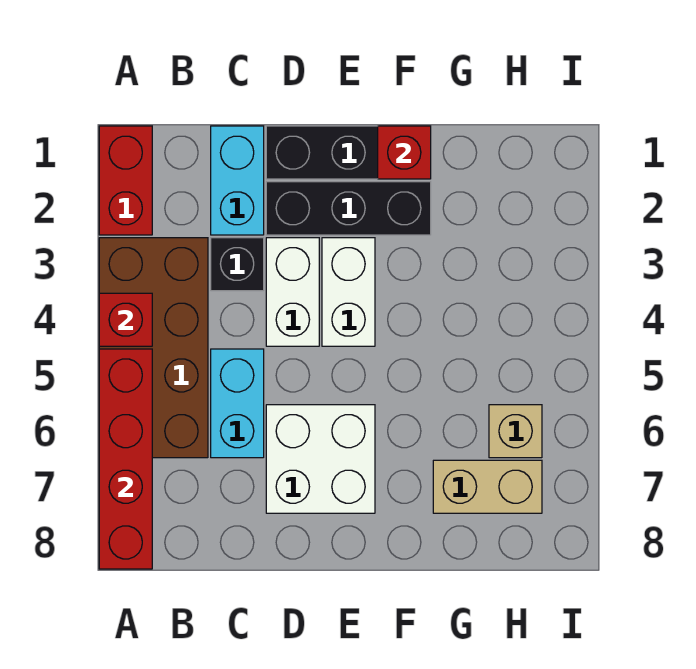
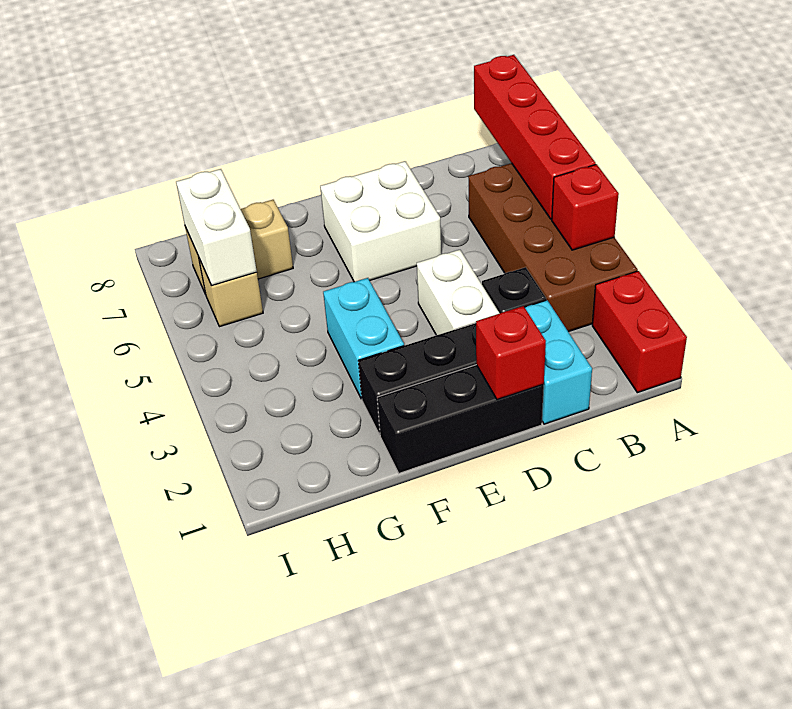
cyan brick C5:C6 level 1 -> cyan brick F3:F4 level 1
white brick E3:E4 level 1 -> white brick H6:H7 level 2
red brick F1 level 2 -> red brick D1 level 2

